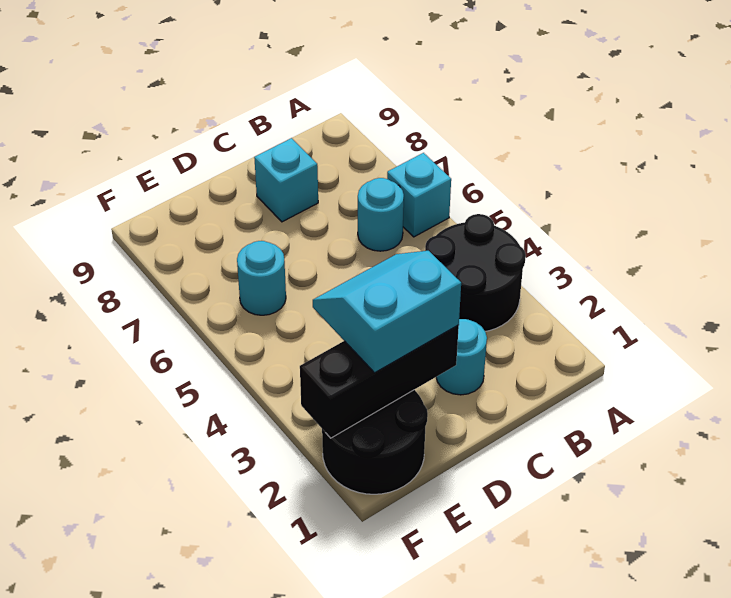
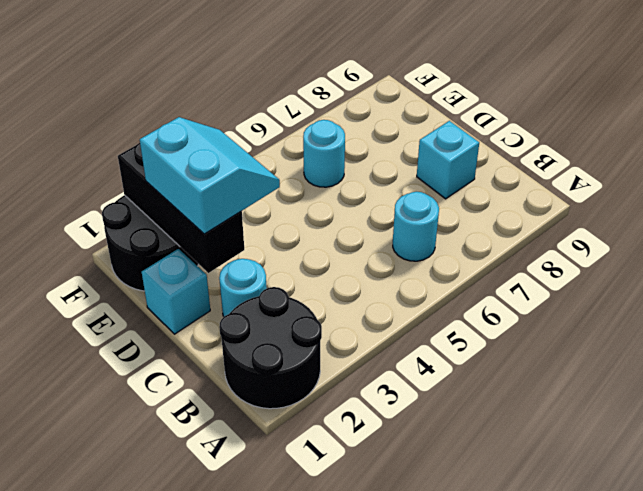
black round brick A3:B4 level 1 -> black round brick A1:B2 level 1
cyan brick A6 level 1 -> cyan brick D1 level 1

